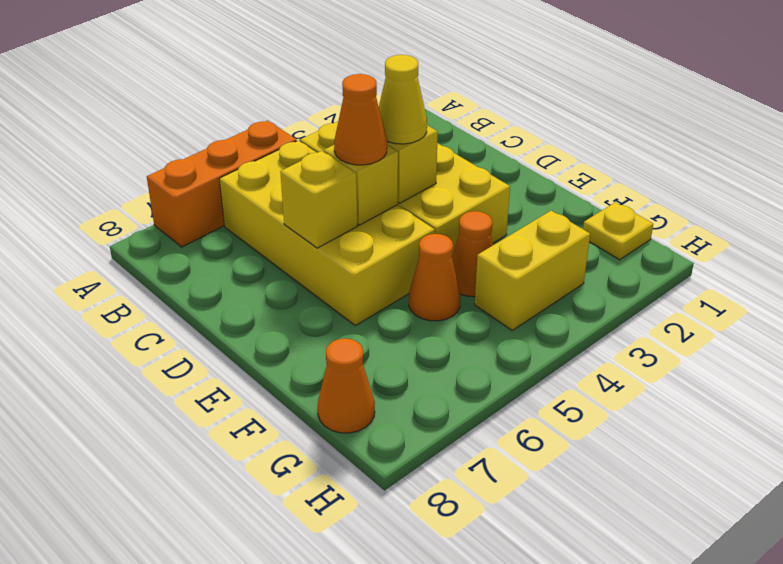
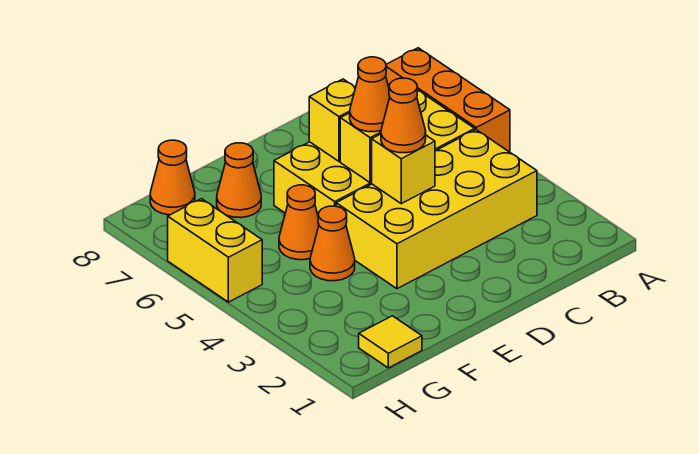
yellow cone D4 level 3 -> orange cone D4 level 3
none -> orange cone F7 level 1
yellow plate G1 level 1 -> yellow tile G1 level 1
yellow brick G3:G4 level 1 -> yellow brick H5:H6 level 1

